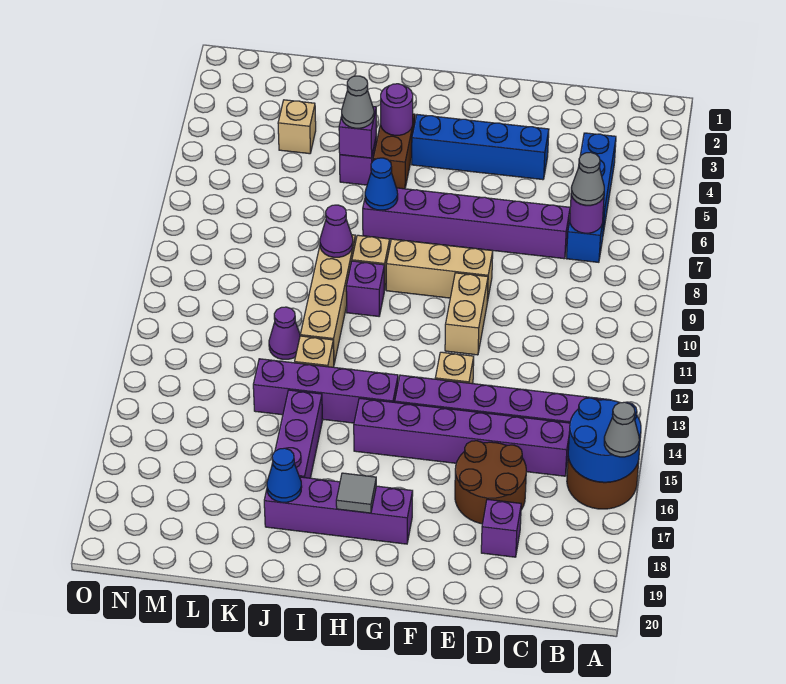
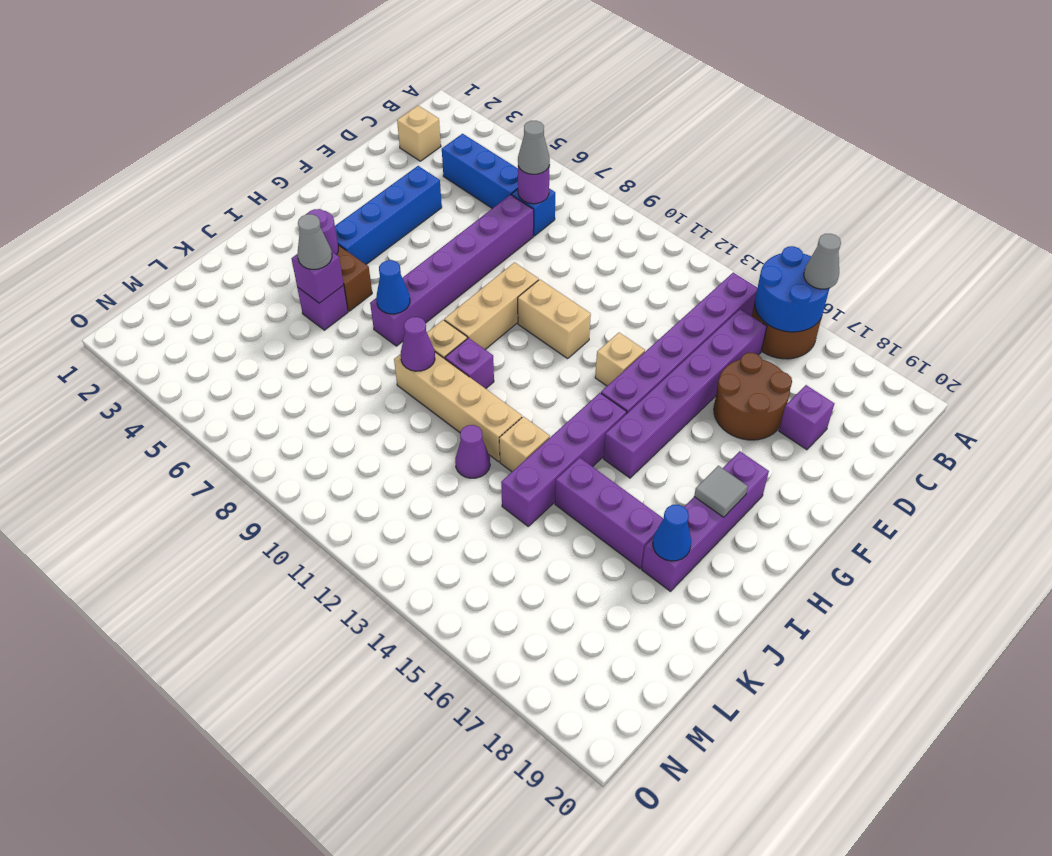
tan brick L4 level 1 -> tan brick C2 level 1

